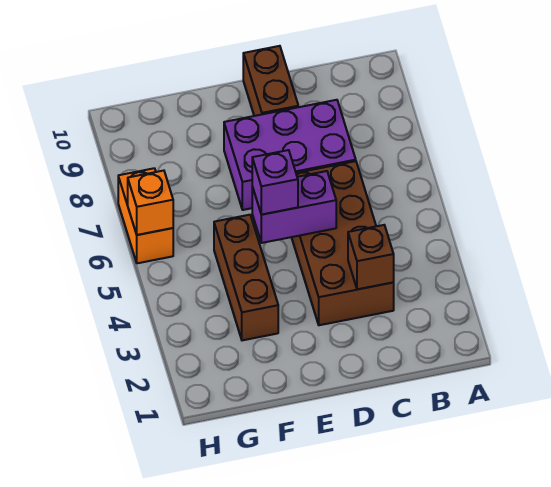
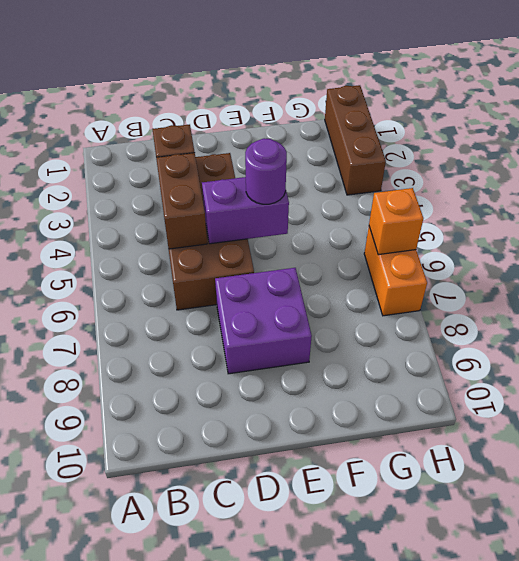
purple brick C7:E8 level 1 -> purple brick D7:E8 level 1
brown brick D9:D10 level 1 -> brown brick C4:C5 level 2
purple brick E5 level 3 -> purple round brick E5 level 3
brown brick F3:F5 level 1 -> brown brick H1:H3 level 1

